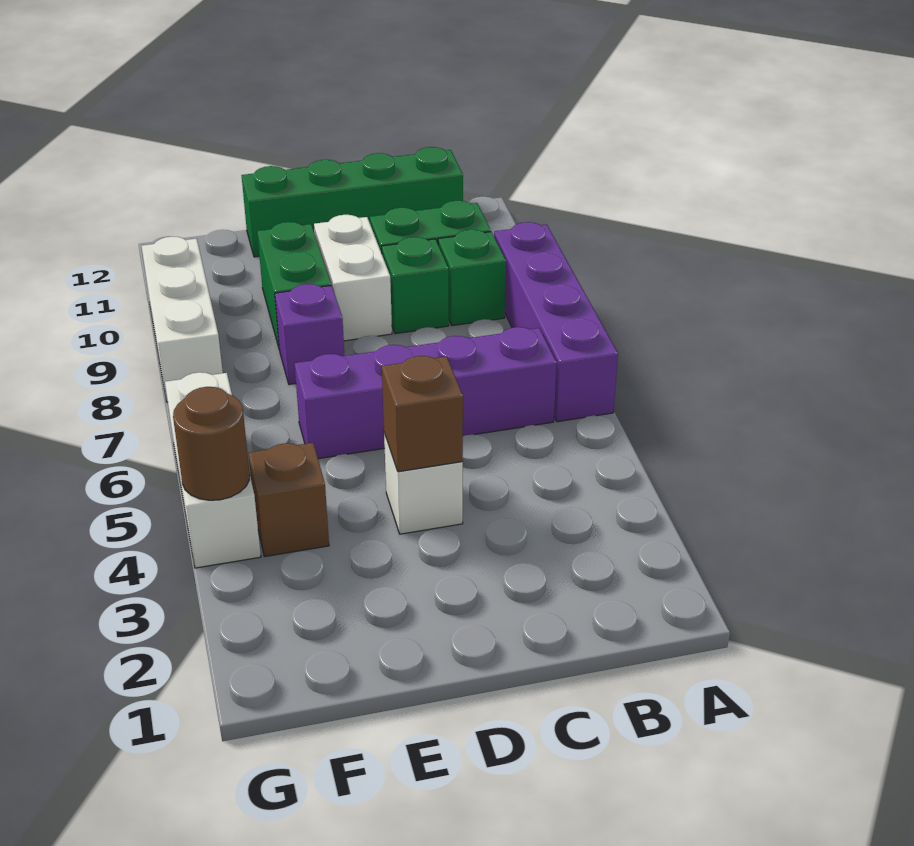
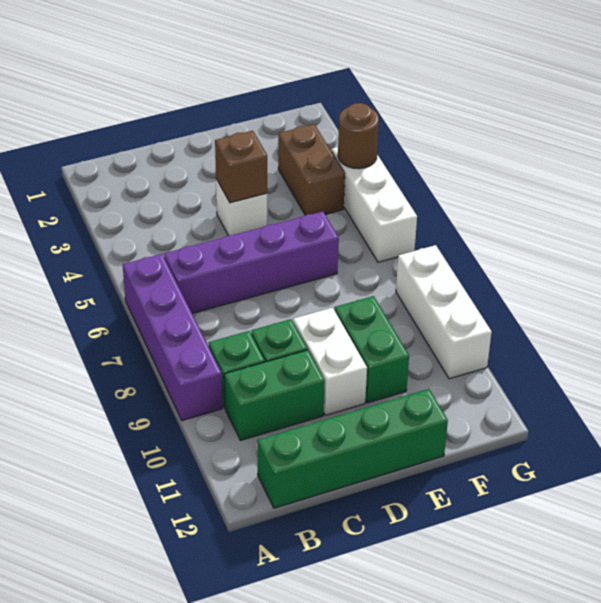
purple brick E8 level 1 -> none
brown brick F4 level 1 -> brown brick F3:F4 level 1

